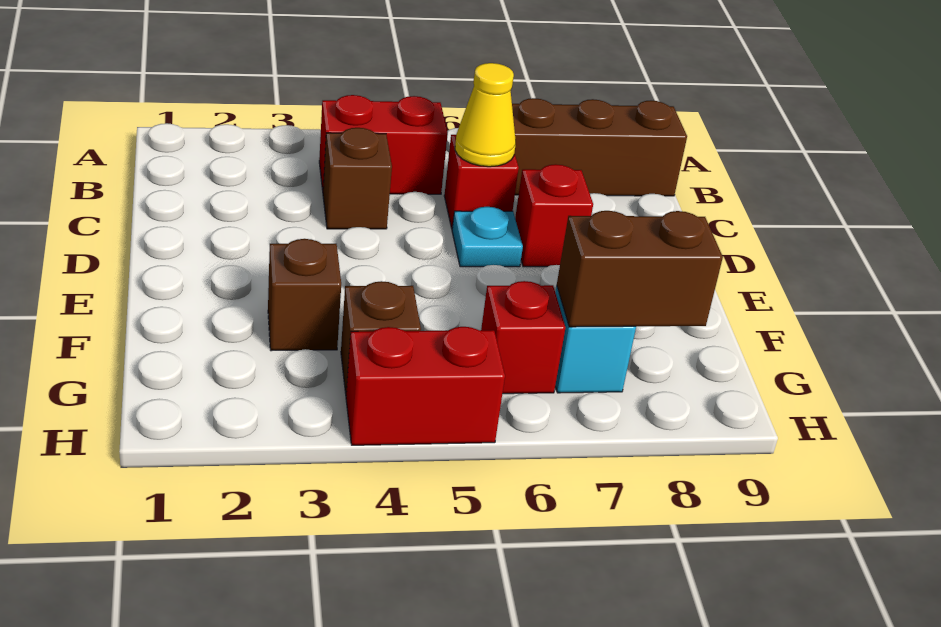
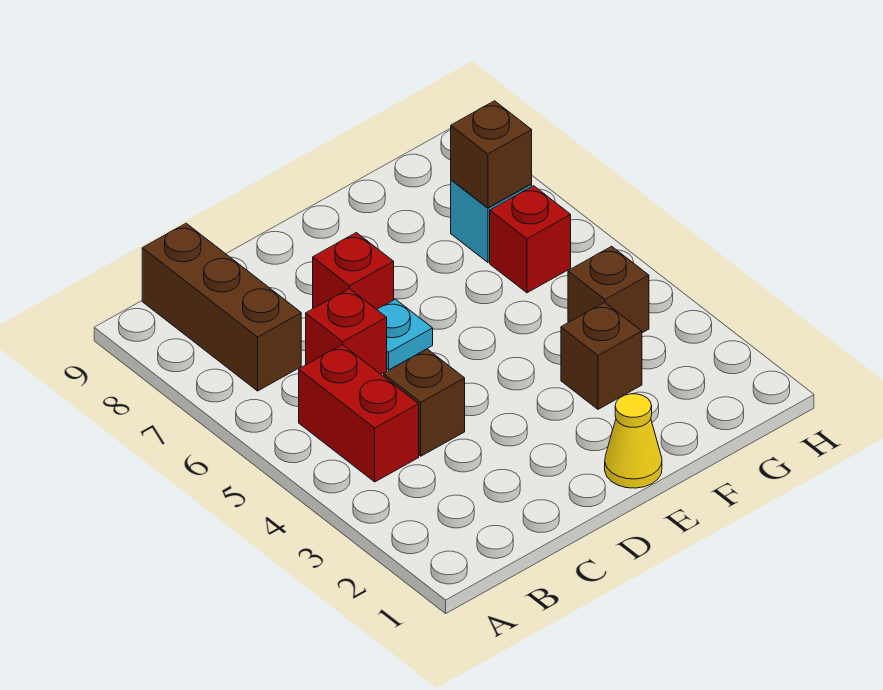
yellow cone C6 level 2 -> yellow cone E1 level 1
brown brick G7:G8 level 2 -> brown brick G7 level 2
red brick H4:H5 level 1 -> none

